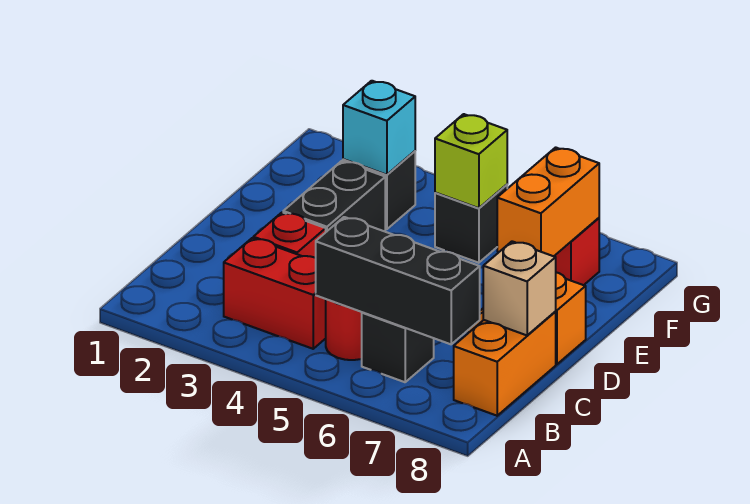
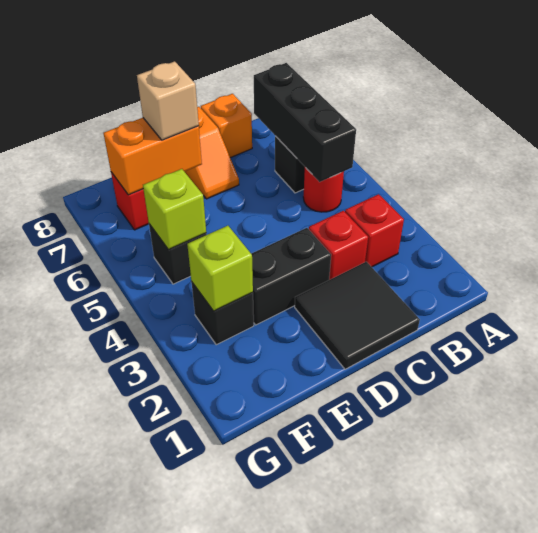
red brick B3:B4 level 1 -> red brick B3 level 1
orange brick B8:C8 level 1 -> orange brick C8 level 1
none -> black tile C1:D2 level 1
tan brick C8 level 2 -> tan brick E7 level 3
cyan brick F3 level 2 -> lime brick F3 level 2

